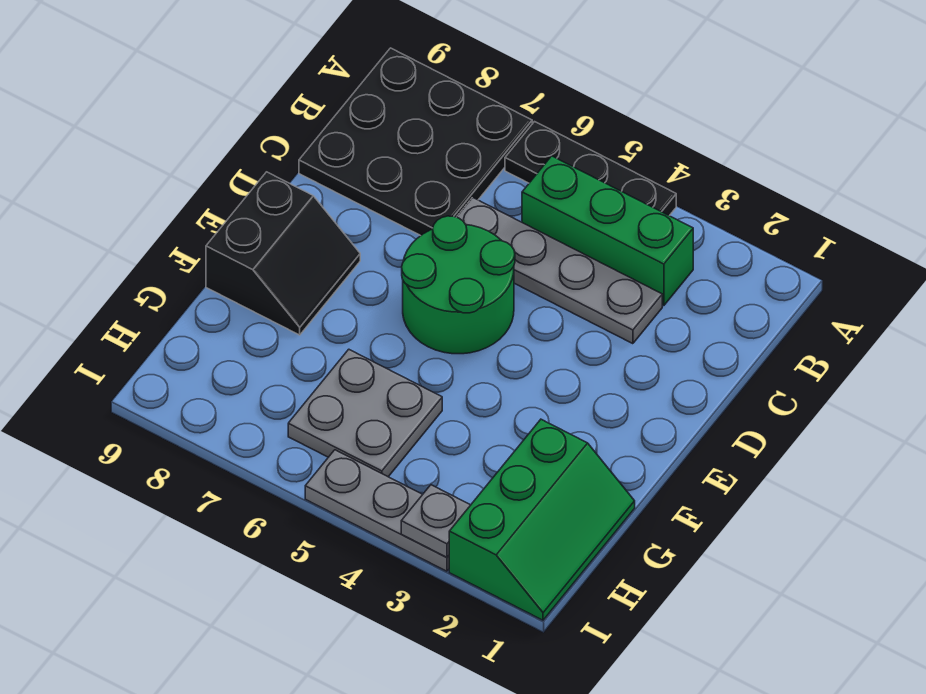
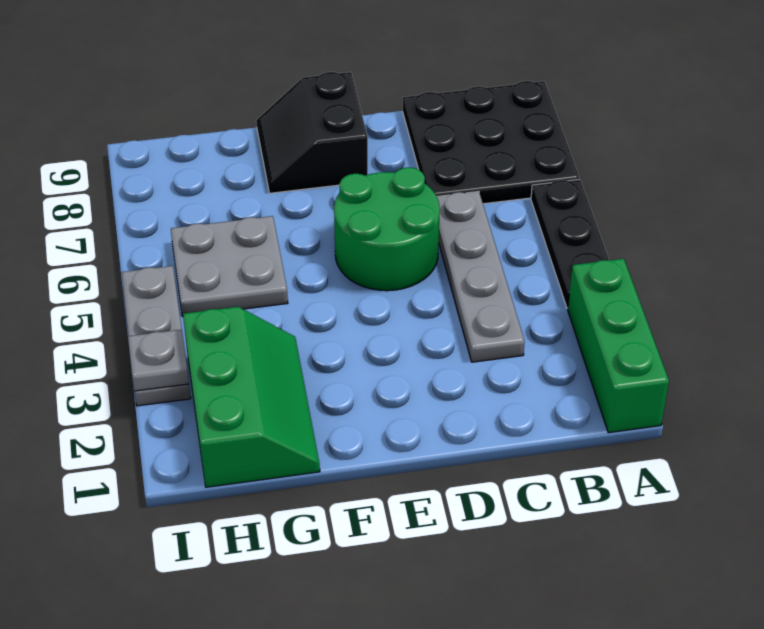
green brick B3:B5 level 1 -> green brick A1:A3 level 1
black slope E8:F9 level 1 top 9 -> black slope E8:F9 level 1 top E
green slope G1:I2 level 1 top 2 -> green slope G1:H3 level 1 top H

